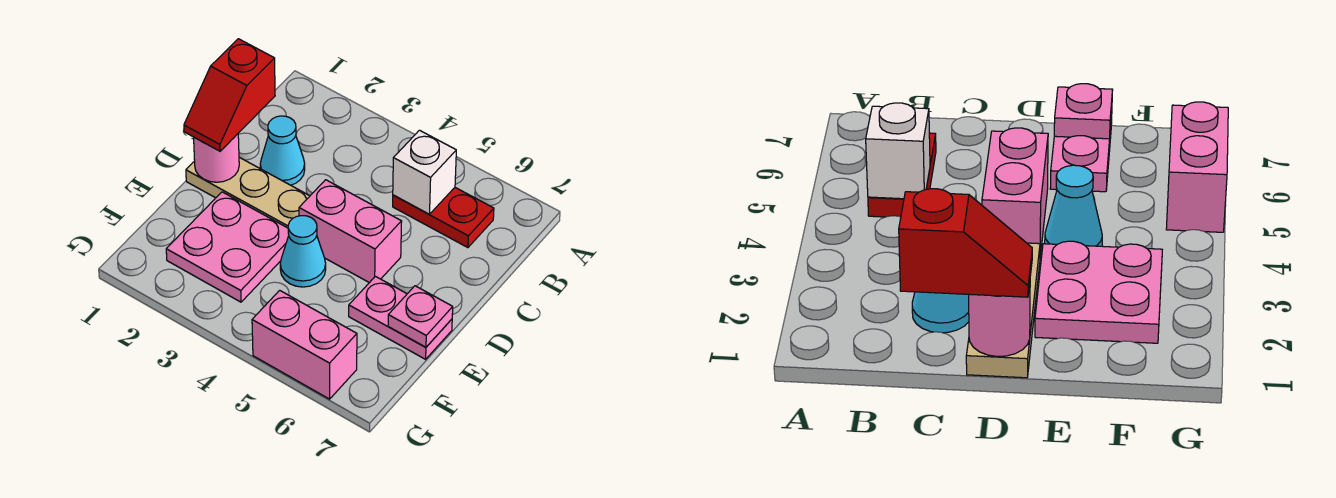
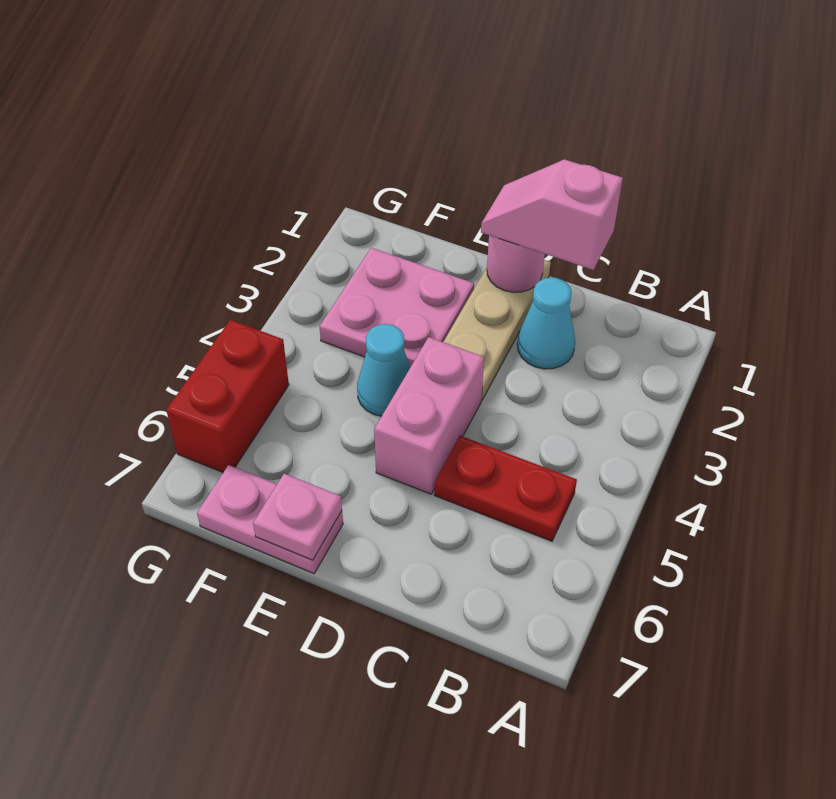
red plate B5:B6 level 1 -> red plate B5:C5 level 1
white brick B5 level 2 -> none
red slope C1:D1 level 3 top C -> pink slope C1:D1 level 3 top C
pink plate E6:E7 level 1 -> pink plate E7:F7 level 1
pink brick G5:G6 level 1 -> red brick G5:G6 level 1

